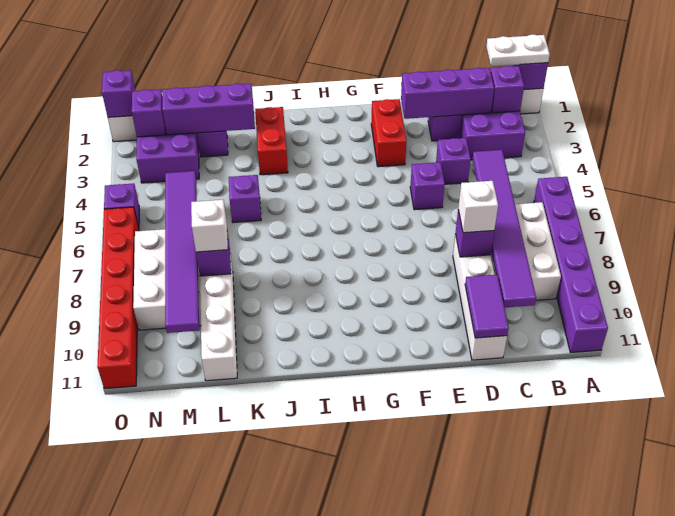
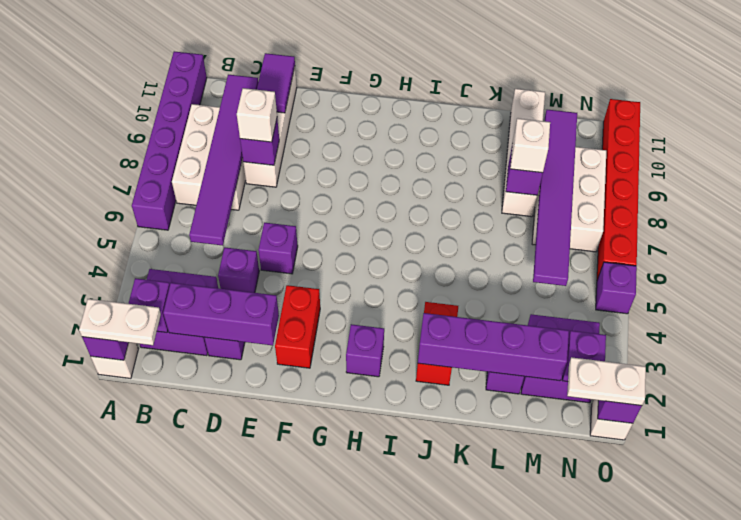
purple brick K2:M2 level 2 -> purple brick J2:M2 level 2
purple brick K5 level 1 -> purple brick H2 level 1
none -> white plate N1:O1 level 3

